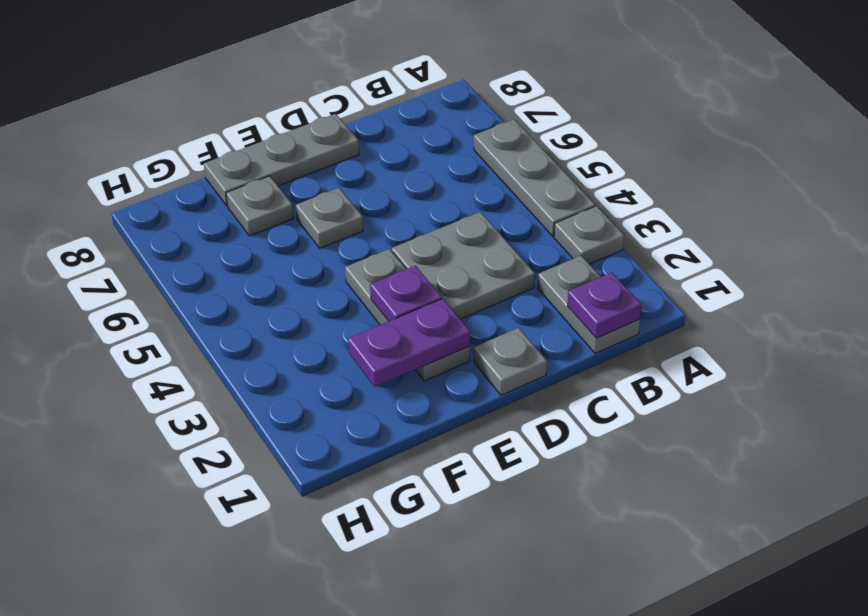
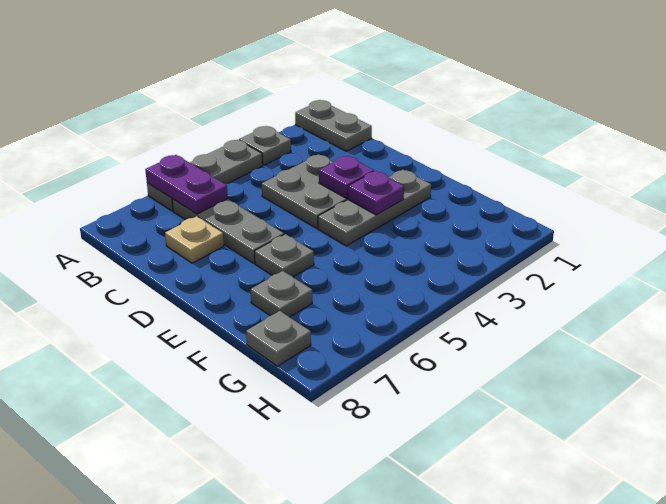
grey plate B1:B2 level 1 -> grey plate A1:B1 level 1
purple plate B1 level 2 -> purple plate D3 level 2
none -> tan plate C7 level 1
grey plate D1 level 1 -> grey plate G8 level 1
grey plate D8:F8 level 1 -> grey plate B6:D6 level 1
purple plate E2:F2 level 2 -> purple plate A6:B6 level 2

